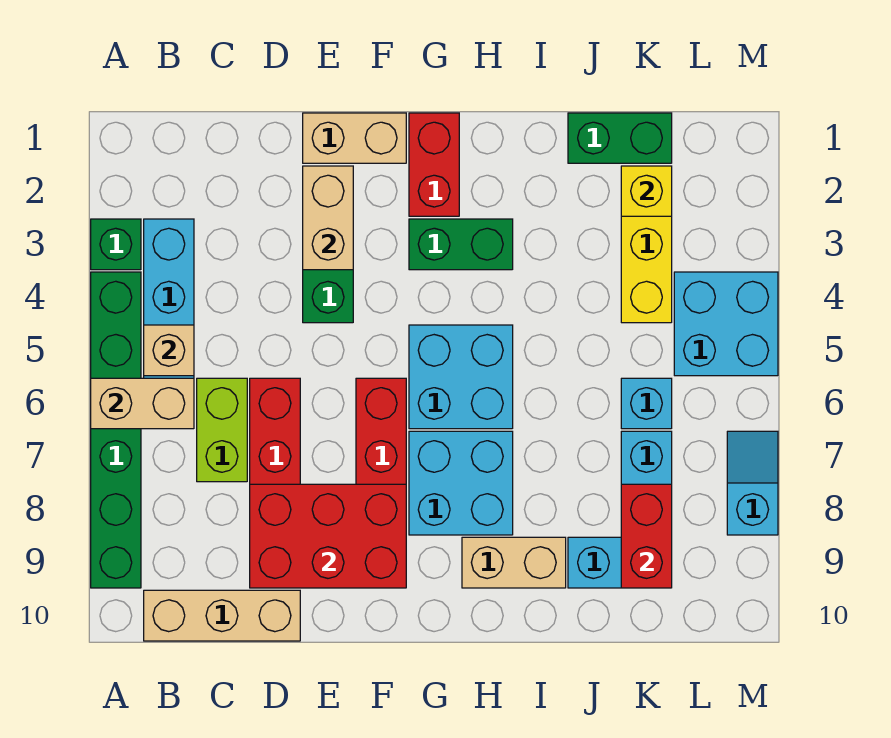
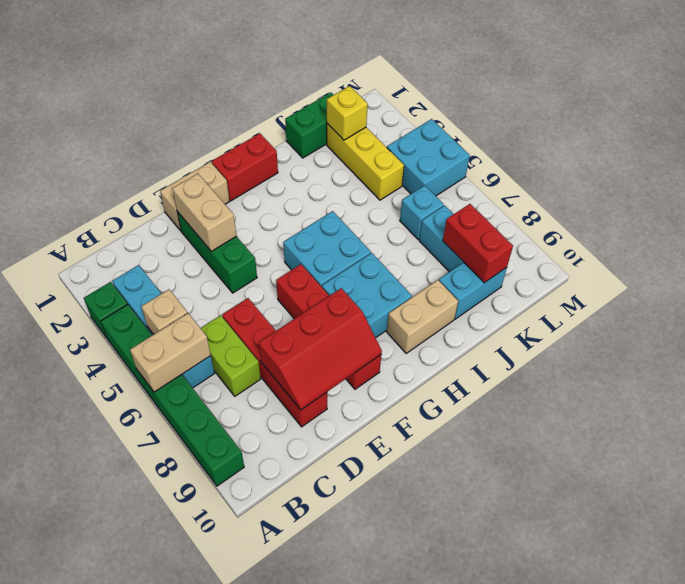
tan brick B10:D10 level 1 -> none
red brick D8:F9 level 2 -> red slope D8:F9 level 2 top 8
red brick G1:G2 level 1 -> red brick G1:H1 level 1
green brick G3:H3 level 1 -> none
cyan slope M7:M8 level 1 top 8 -> none

